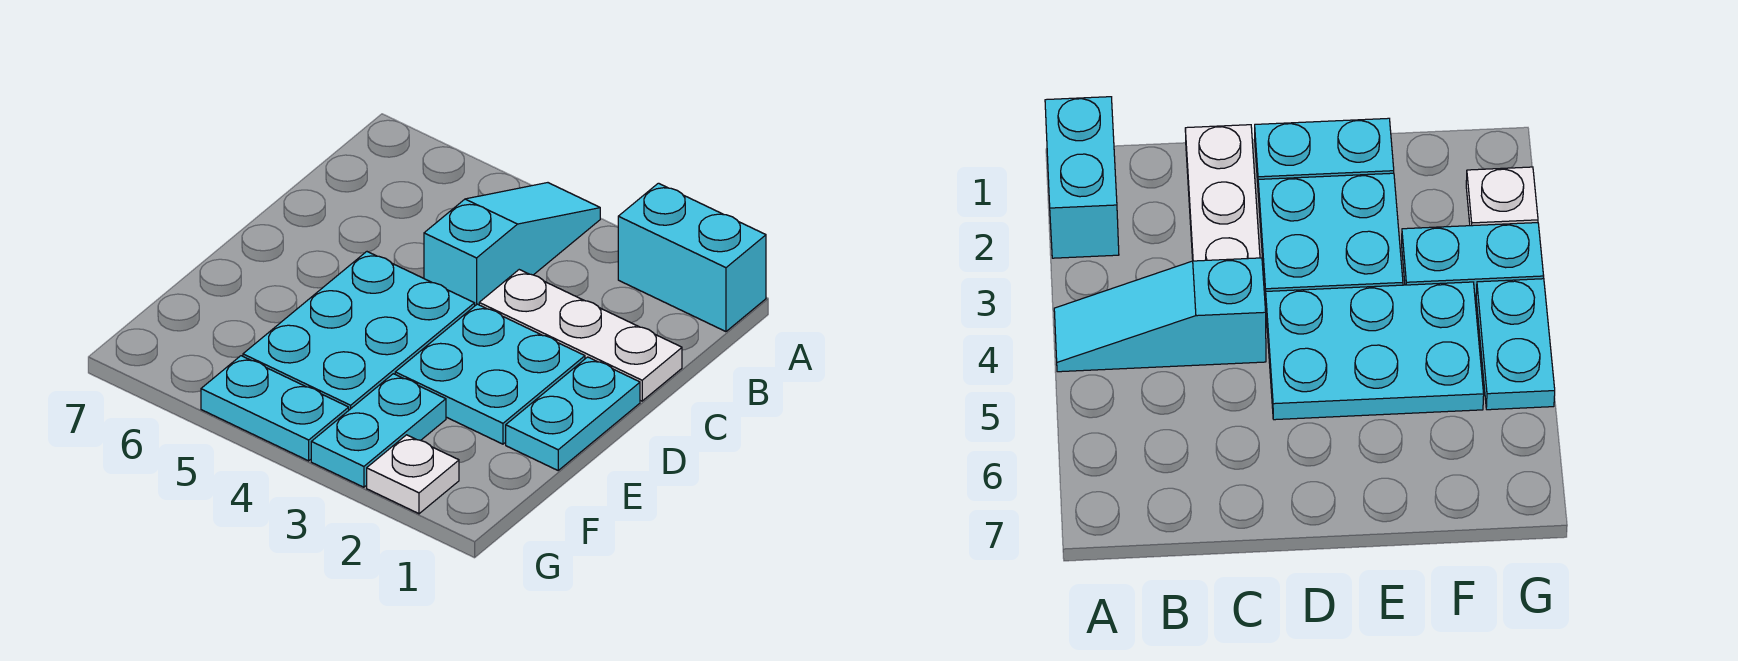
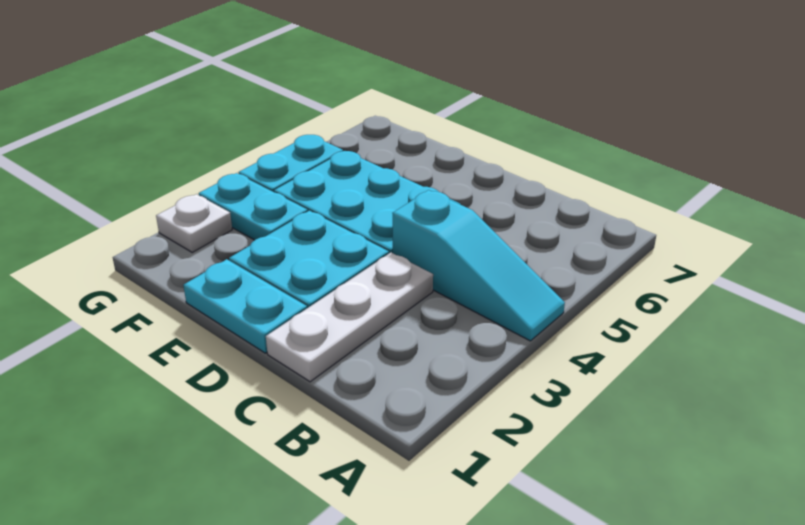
cyan brick A1:A2 level 1 -> none

